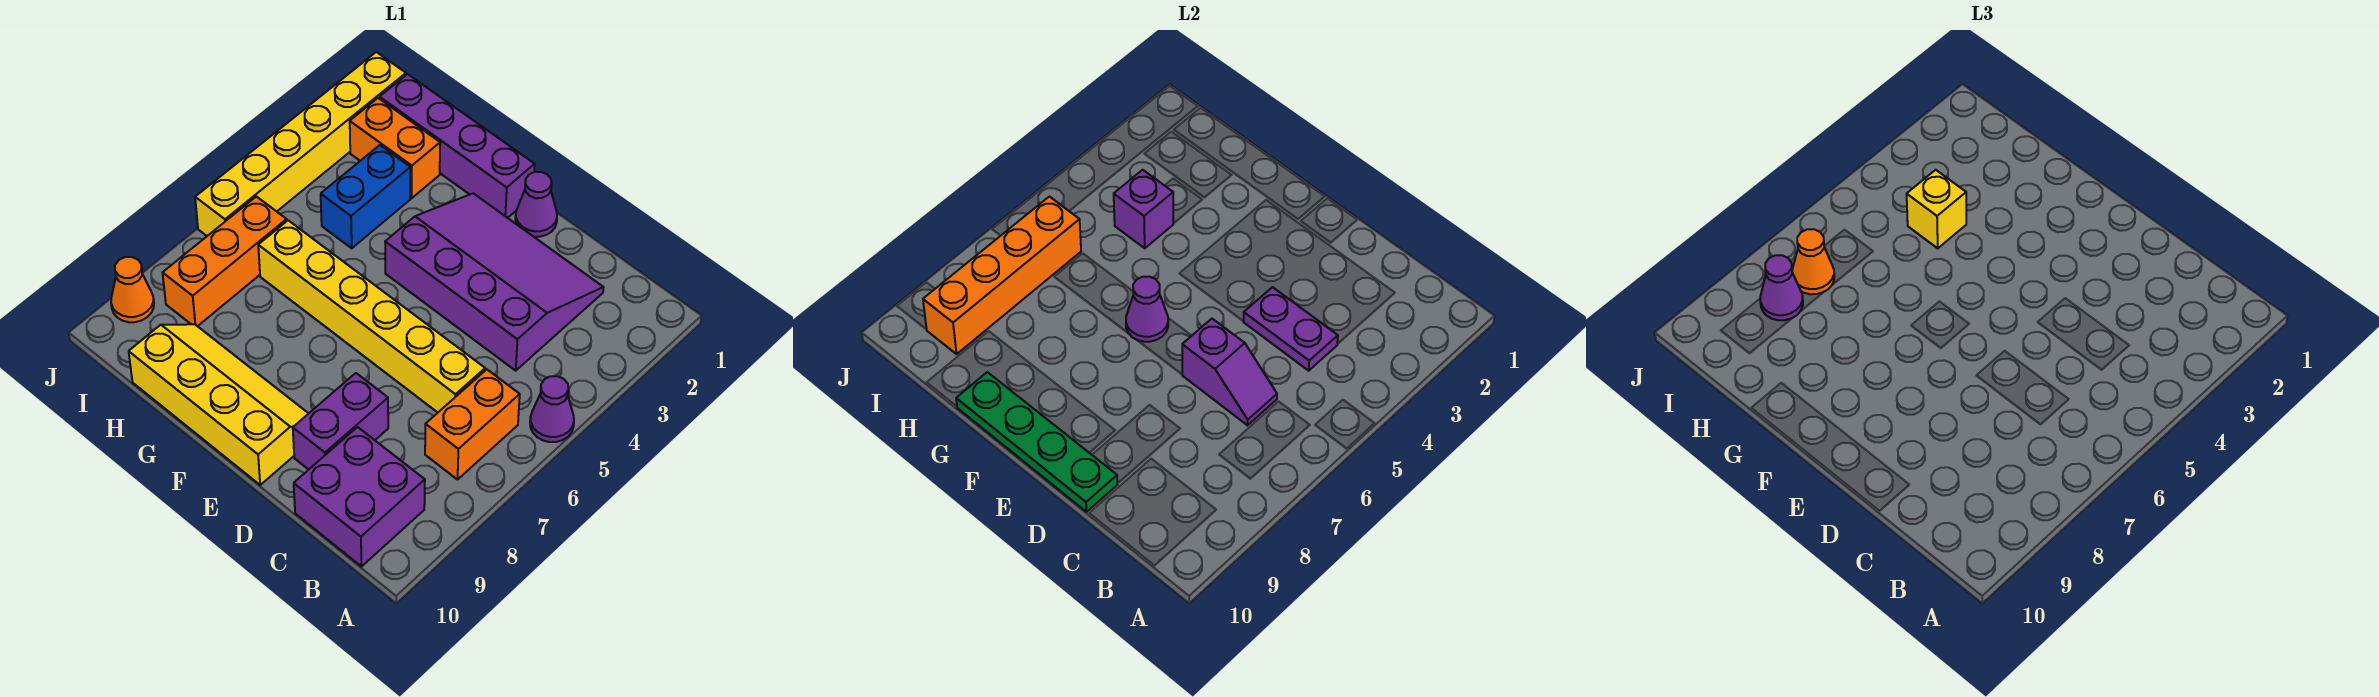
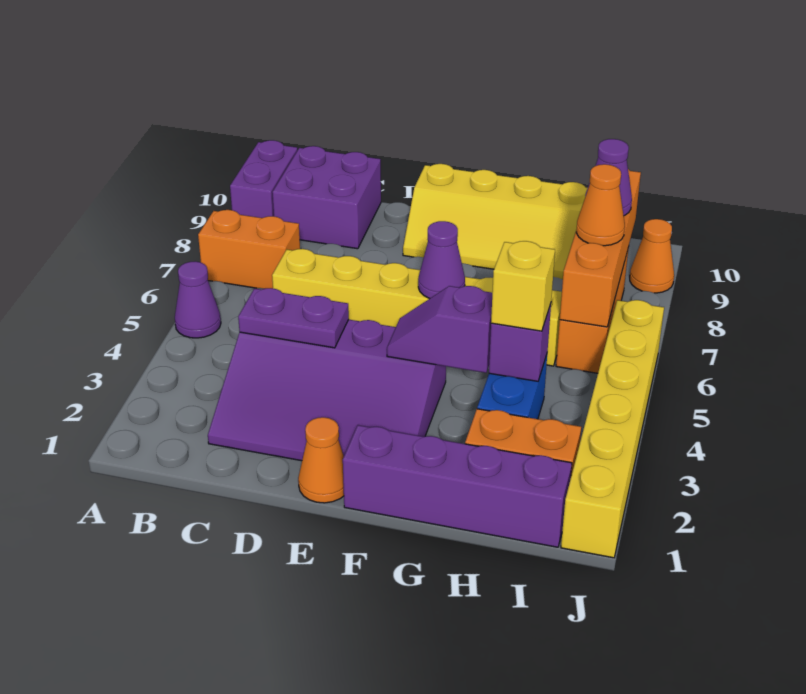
orange brick B6:B7 level 1 -> orange brick A7:B7 level 1
purple slope C6:D6 level 2 top D -> purple slope F4:G4 level 2 top G
purple brick D8:D9 level 1 -> purple brick A9:A10 level 1
green plate D10:G10 level 2 -> none
purple cone E1 level 1 -> orange cone E1 level 1

